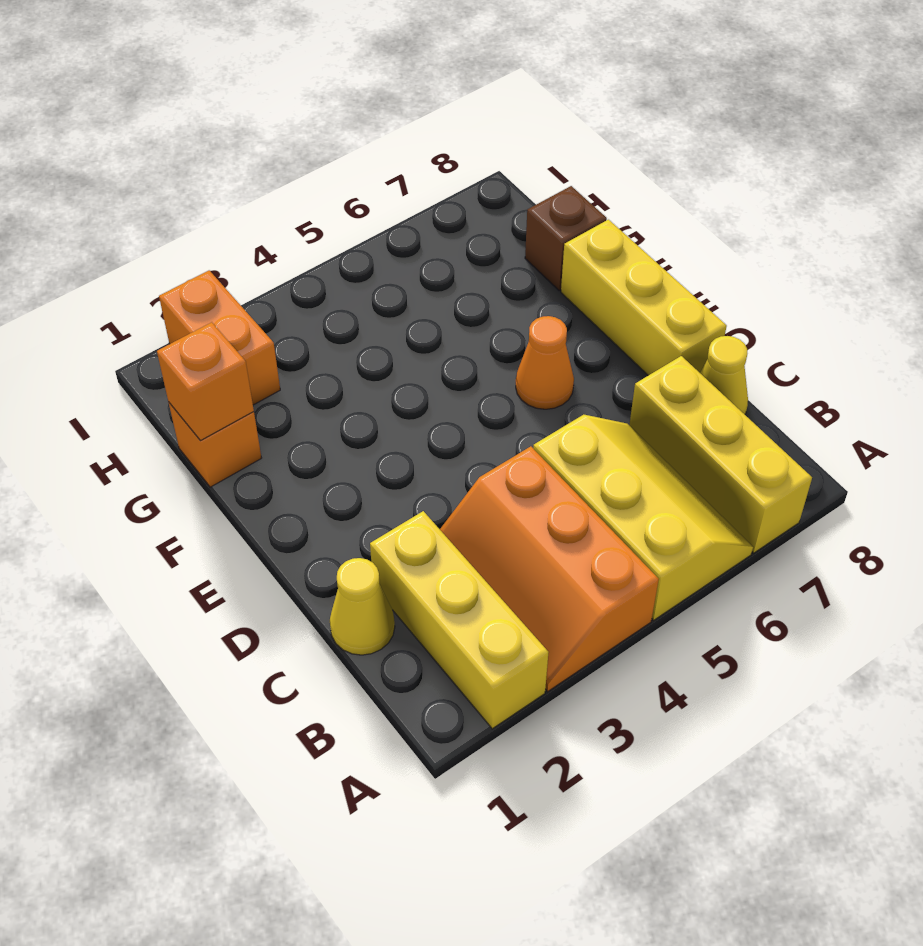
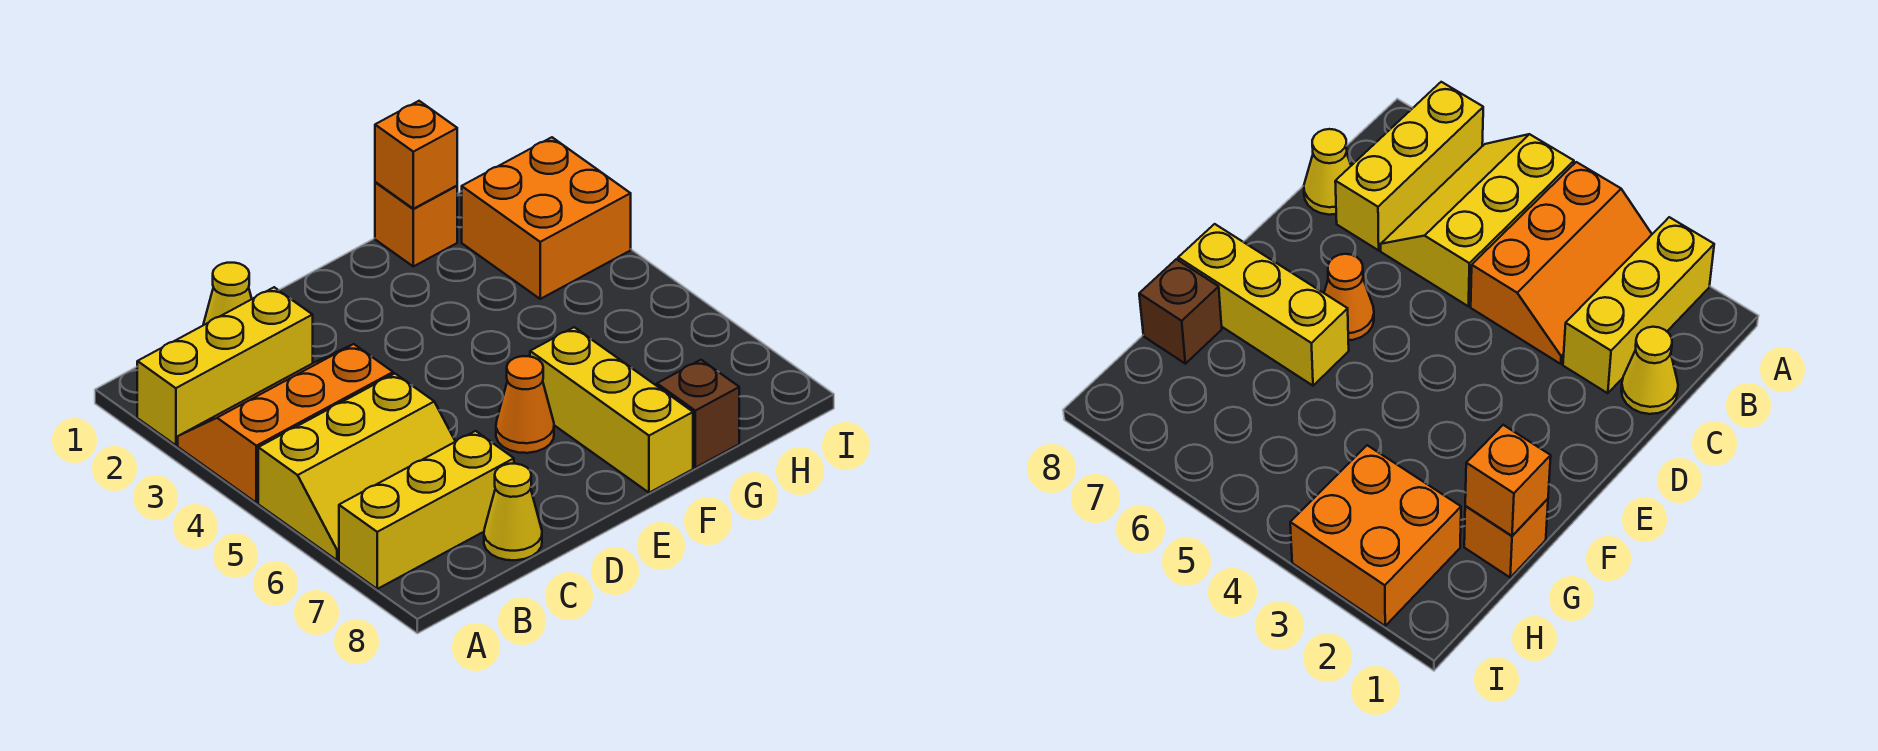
yellow brick D8:F8 level 1 -> yellow brick F6:F8 level 1
orange brick H2:I2 level 1 -> orange brick H2:I3 level 1

